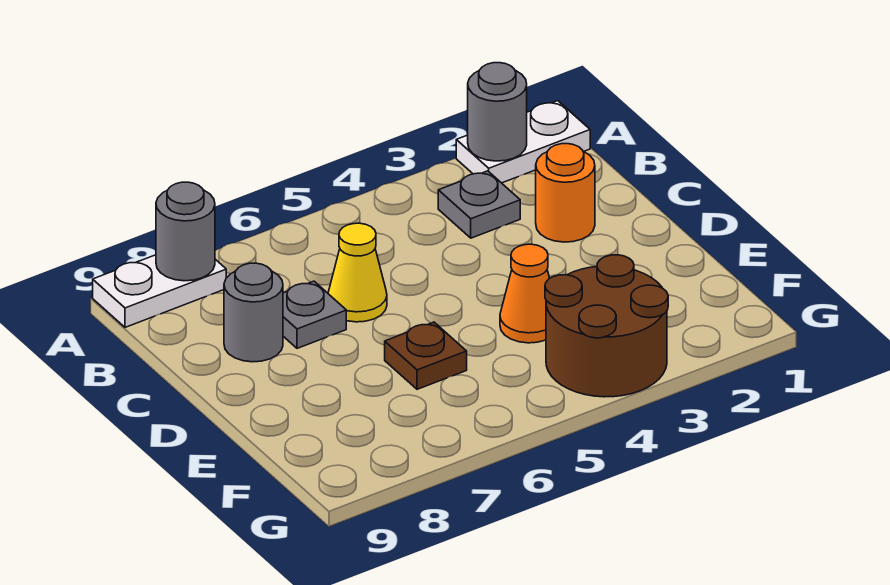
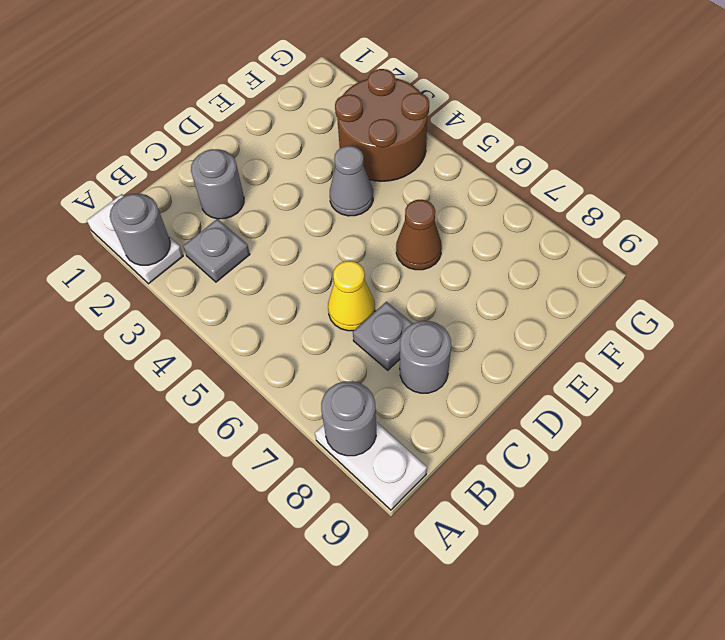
orange round brick C2 level 1 -> grey round brick C2 level 1
orange cone E4 level 1 -> grey cone E4 level 1
brown plate E6 level 1 -> brown cone E6 level 1

